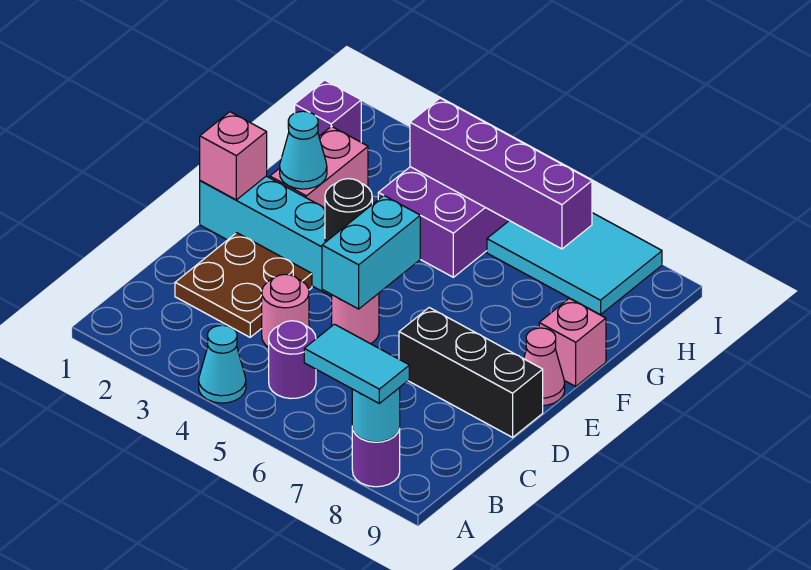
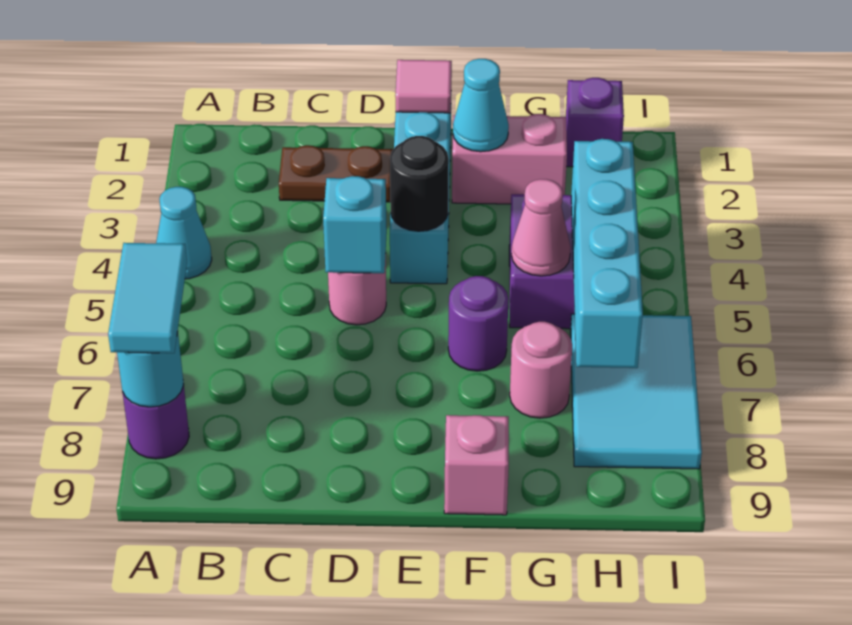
purple round brick B5 level 1 -> purple round brick F6 level 1
brown plate C2:D3 level 1 -> brown plate C2:D2 level 1
pink round brick C4 level 1 -> pink round brick G7 level 1
cyan brick D5:E5 level 2 -> cyan brick D5 level 2
black brick D7:D9 level 1 -> none
pink brick E1 level 2 -> pink tile E1 level 2
pink cone E9 level 1 -> pink cone G5 level 2
purple brick H4:H7 level 2 -> cyan brick H4:H7 level 2

